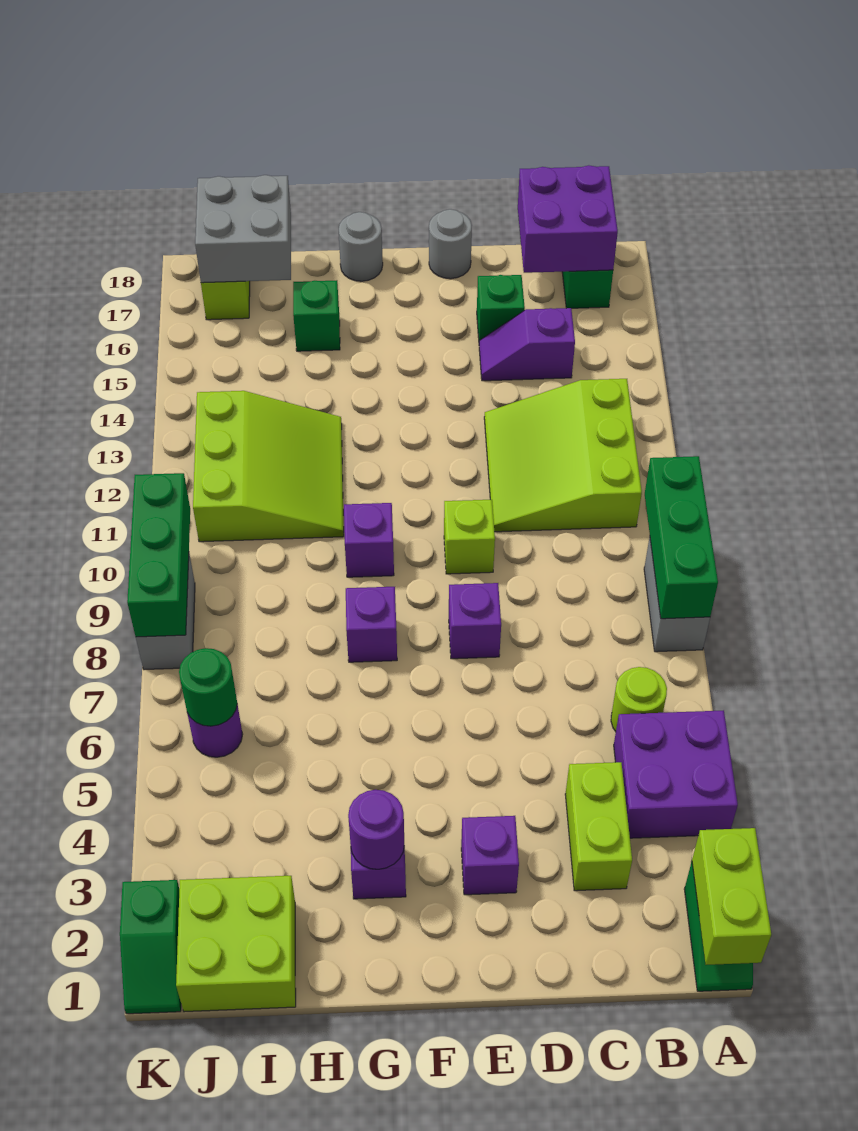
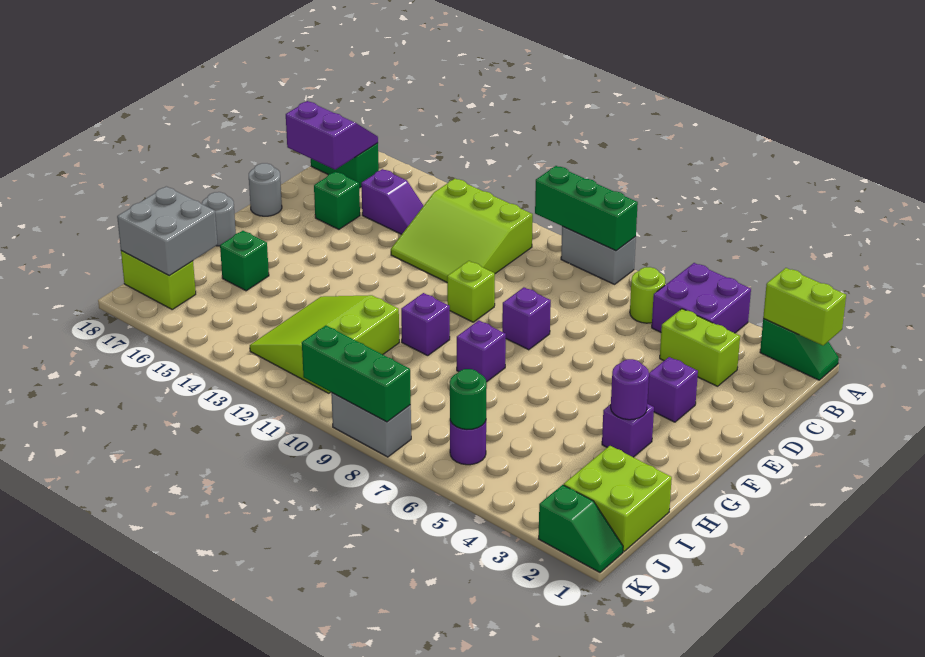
purple brick B17:C18 level 2 -> purple slope B17:C18 level 2 top C
purple slope C15:D15 level 1 top C -> purple slope C14:C15 level 1 top 15
lime slope H11:J13 level 1 top J -> lime slope H11:J13 level 1 top 11

